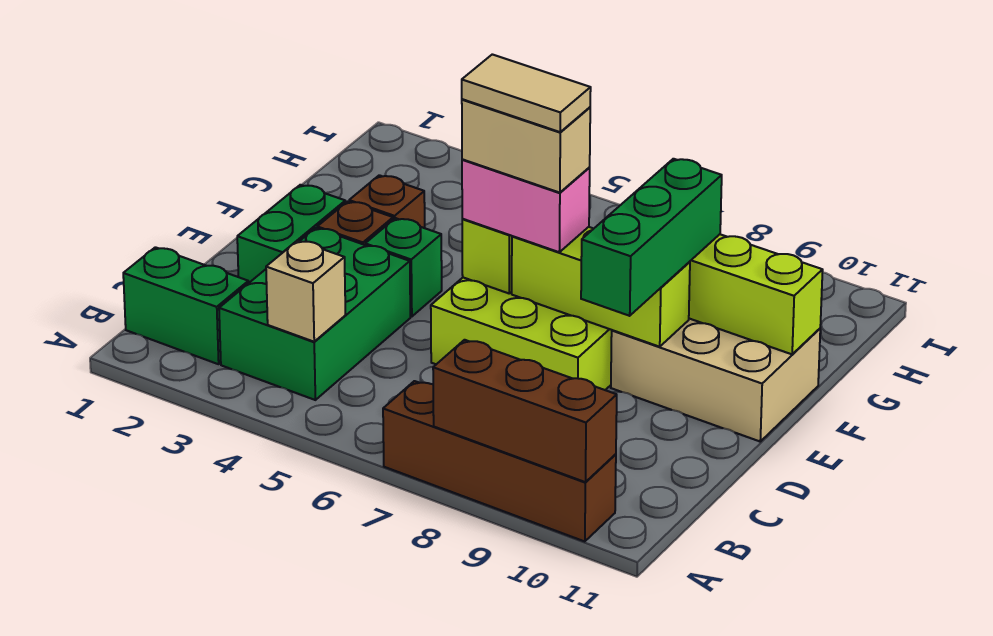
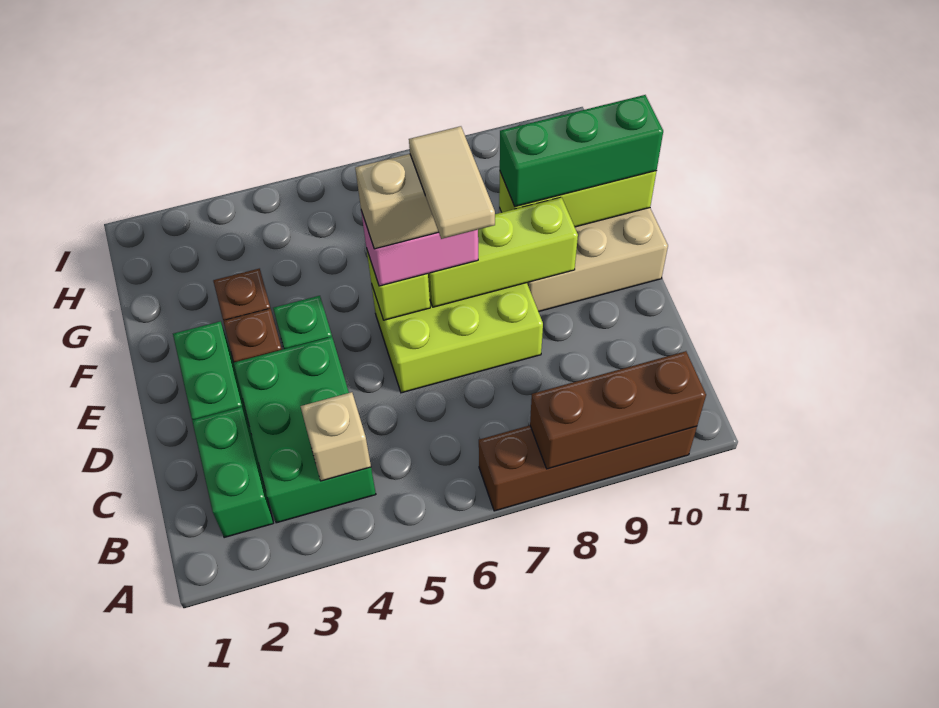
green brick B1:B2 level 1 -> green brick B2:C2 level 1
green brick D9:F9 level 3 -> green brick F9:F11 level 3
tan tile E6:E7 level 5 -> tan tile D7:E7 level 5

